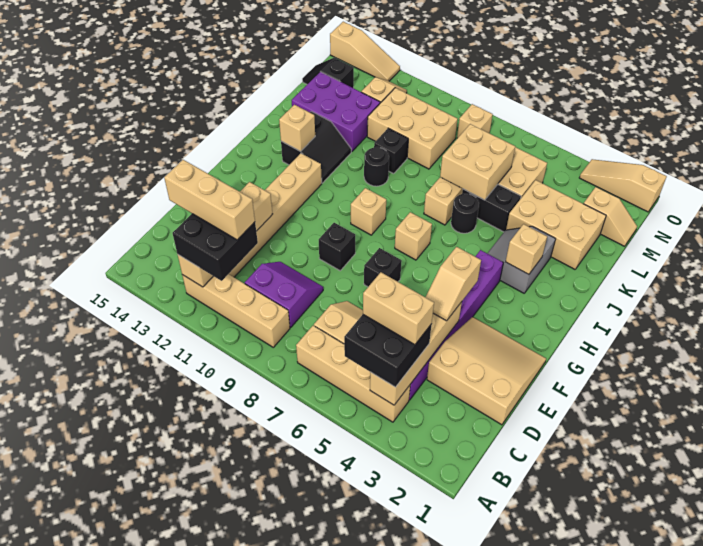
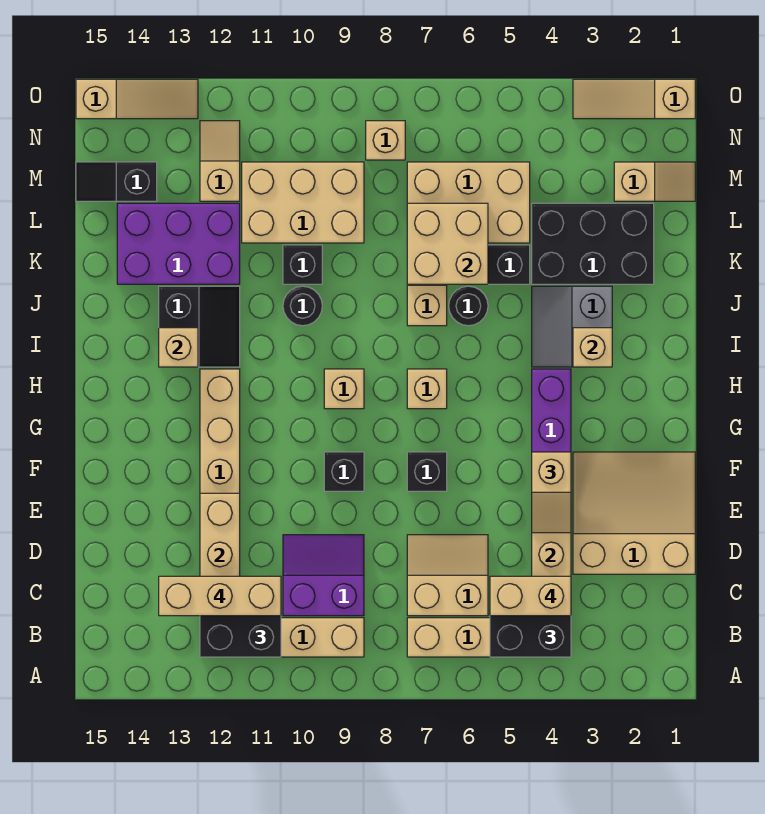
tan brick K2:L4 level 1 -> black brick K2:L4 level 1

